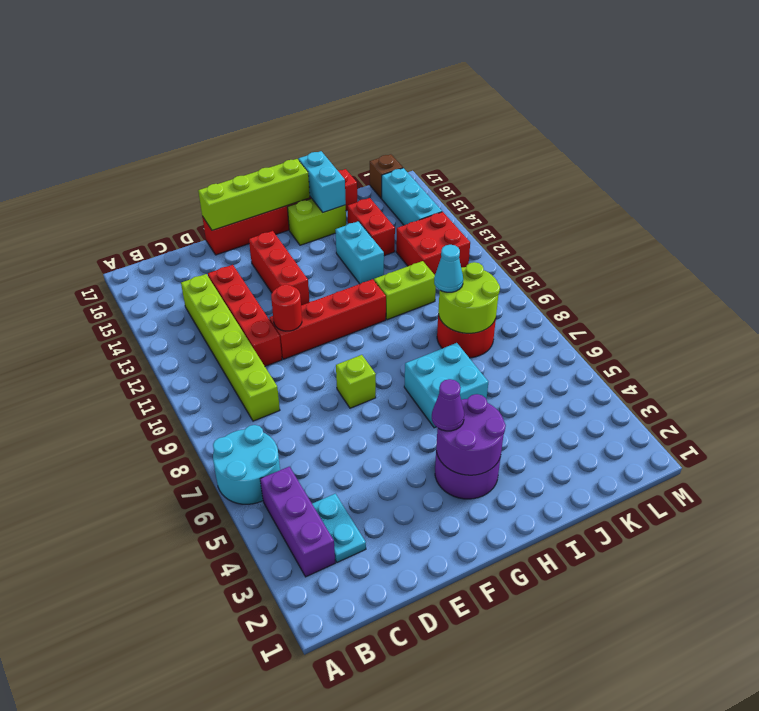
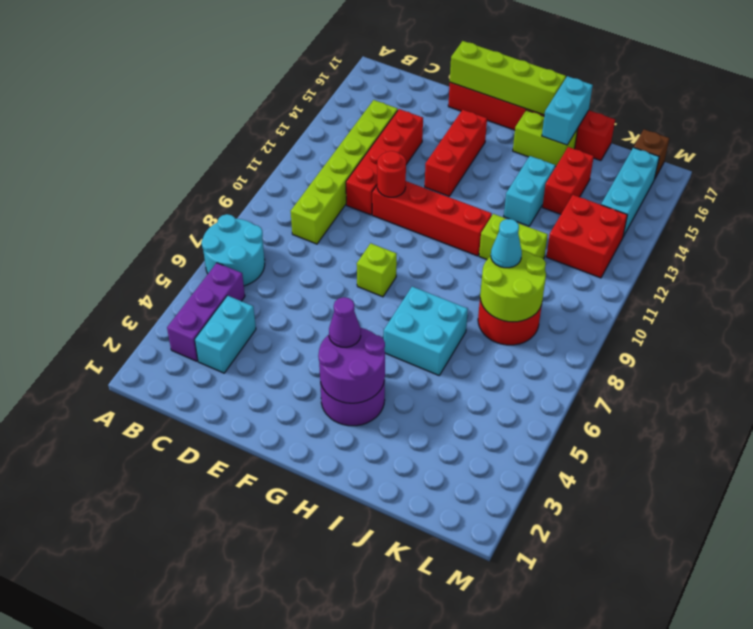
cyan plate C3:C4 level 1 -> cyan brick C3:C4 level 1

